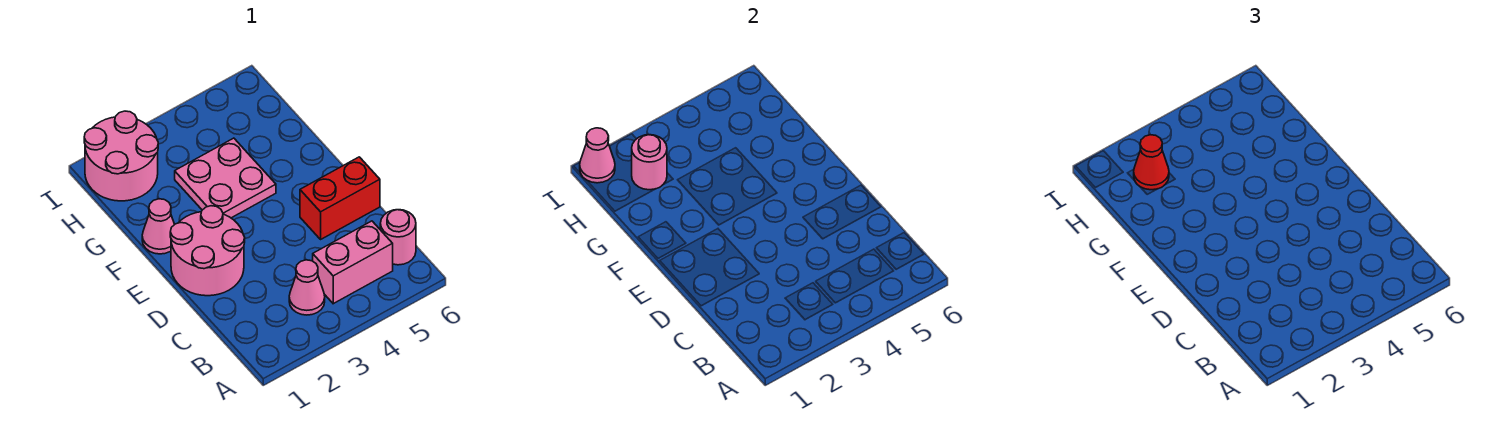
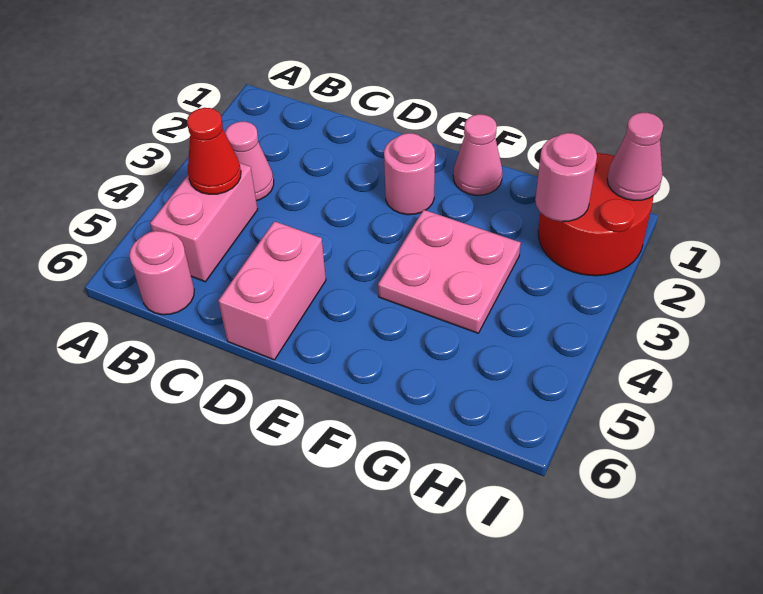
pink round brick D1:E2 level 1 -> pink round brick E2 level 1
red brick D5:D6 level 1 -> pink brick D5:D6 level 1
pink round brick H1:I2 level 1 -> red round brick H1:I2 level 1
red cone H2 level 3 -> red cone B4 level 2

